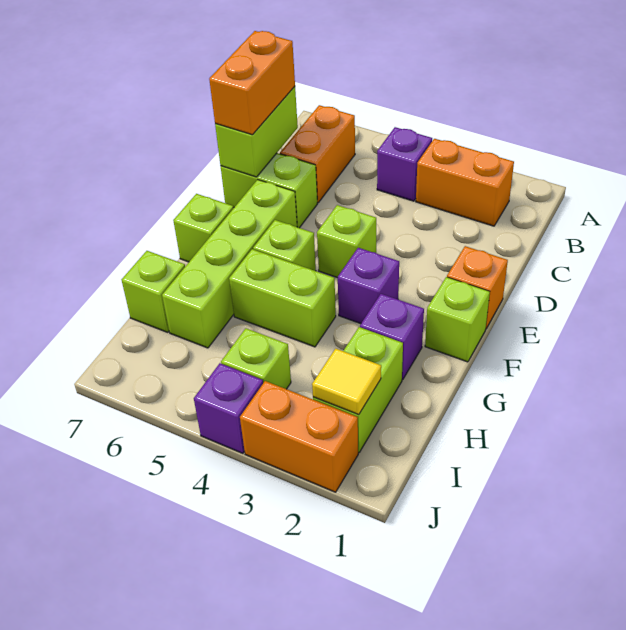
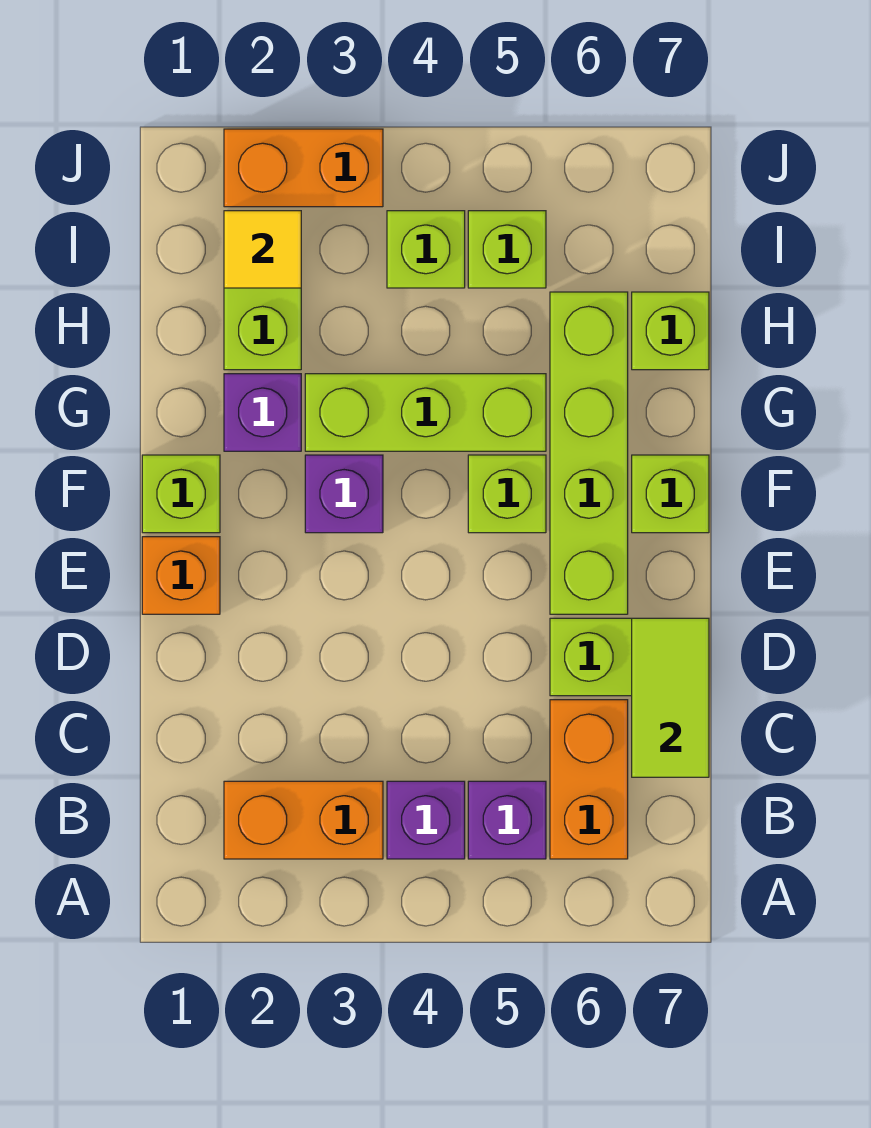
lime brick C7:D7 level 2 -> lime tile C7:D7 level 2
orange brick C7:D7 level 3 -> none
lime brick E4 level 1 -> lime brick I5 level 1
lime brick G4:G5 level 1 -> lime brick G3:G5 level 1
purple brick J4 level 1 -> purple brick B5 level 1

